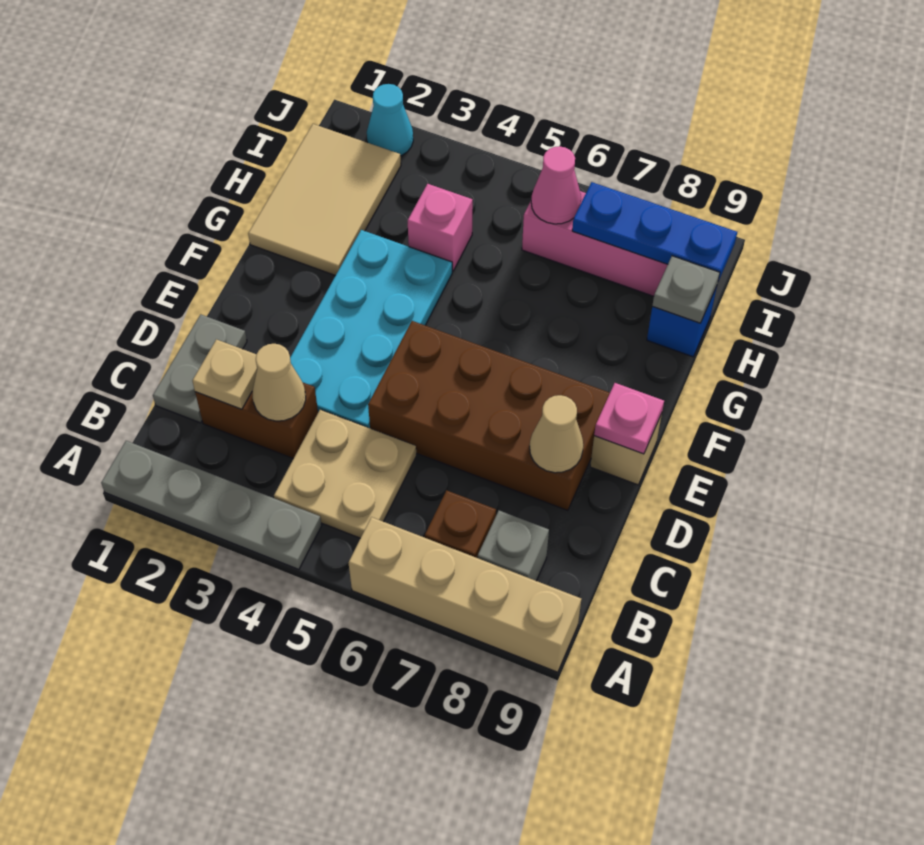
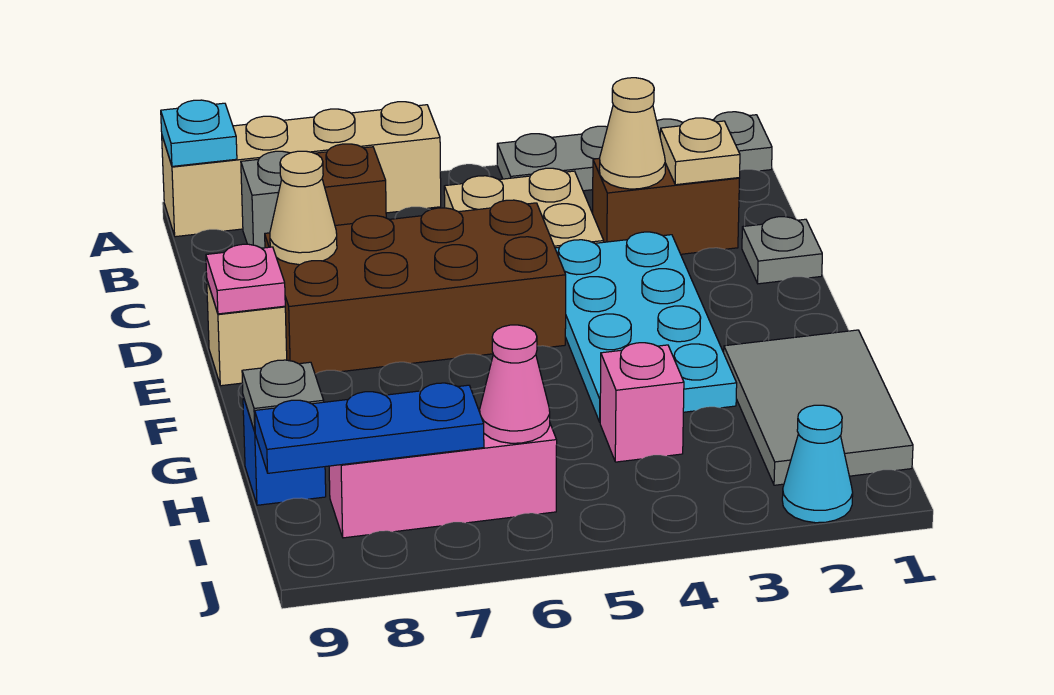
none -> cyan plate A9 level 2
grey plate C1:D1 level 1 -> grey plate D1 level 1
tan tile G1:I2 level 1 -> grey tile G1:I2 level 1

